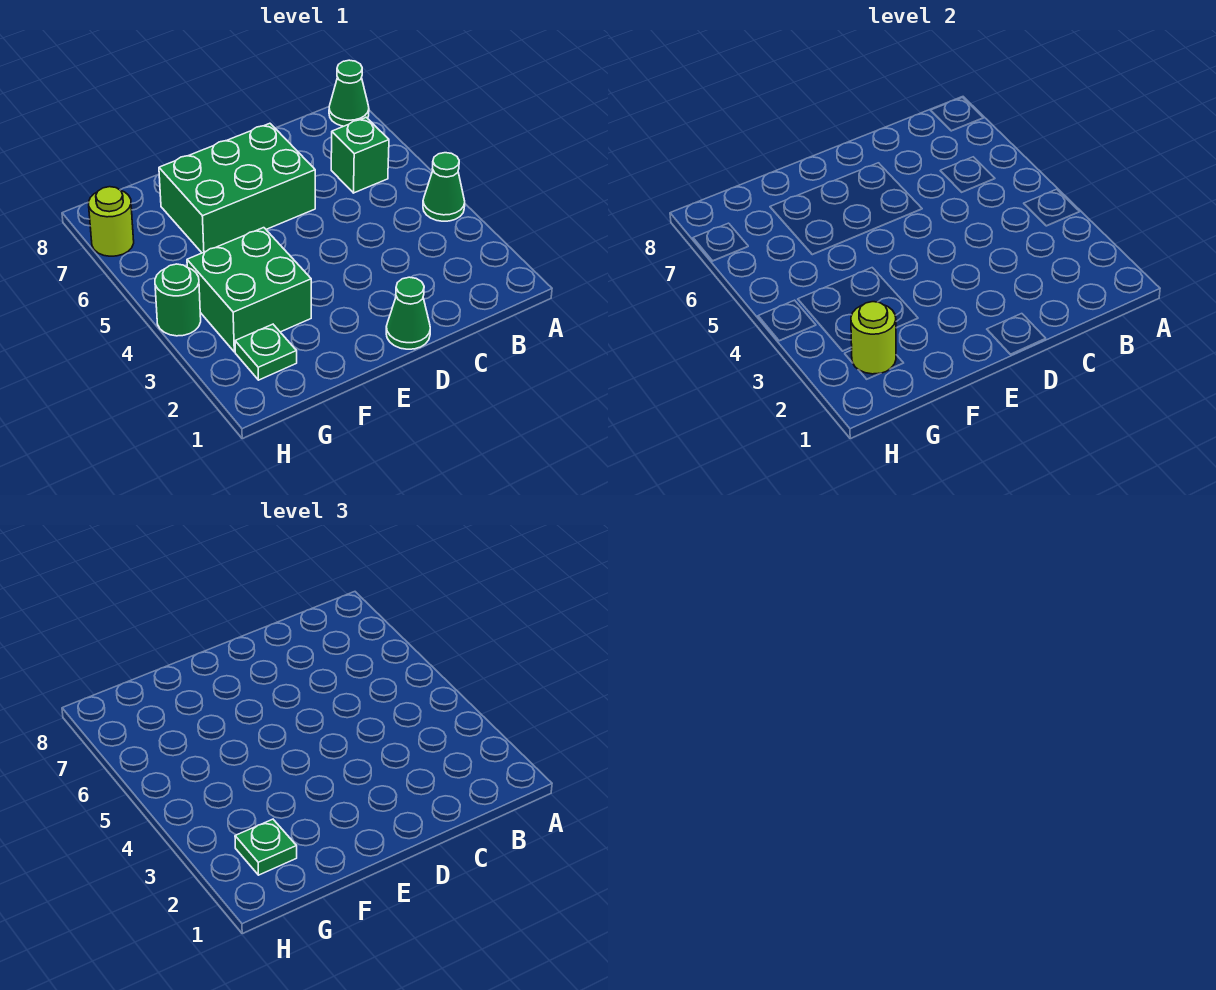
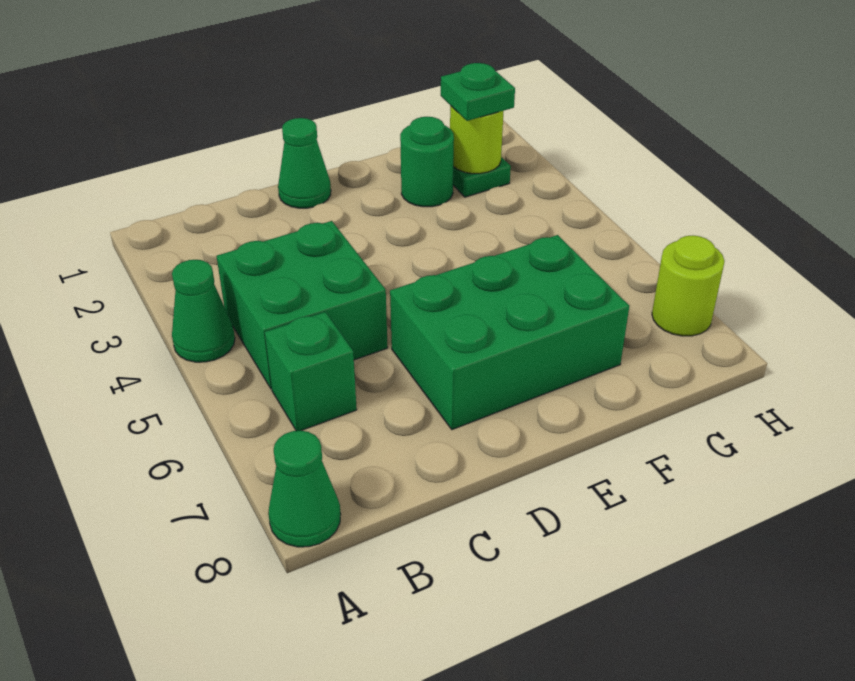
green brick F3:G4 level 1 -> green brick B4:C5 level 1
green round brick H4 level 1 -> green round brick F2 level 1

